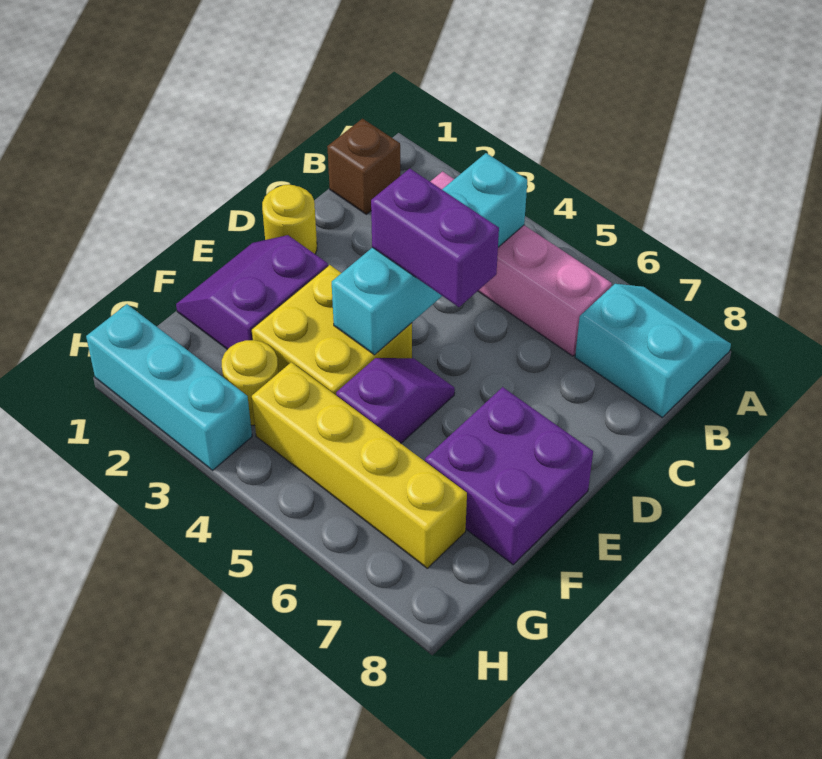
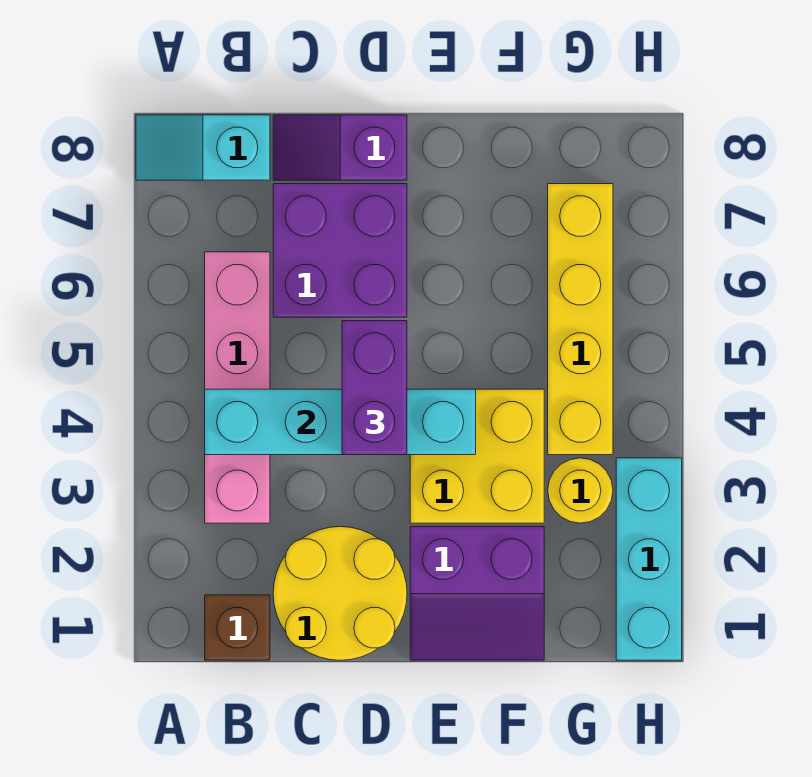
cyan slope A7:B8 level 1 top B -> cyan slope A8:B8 level 1 top B
yellow round brick D1 level 1 -> yellow round brick C1:D2 level 1
purple slope E5:F5 level 1 top F -> purple slope C8:D8 level 1 top D
purple brick E7:F8 level 1 -> purple brick C6:D7 level 1

